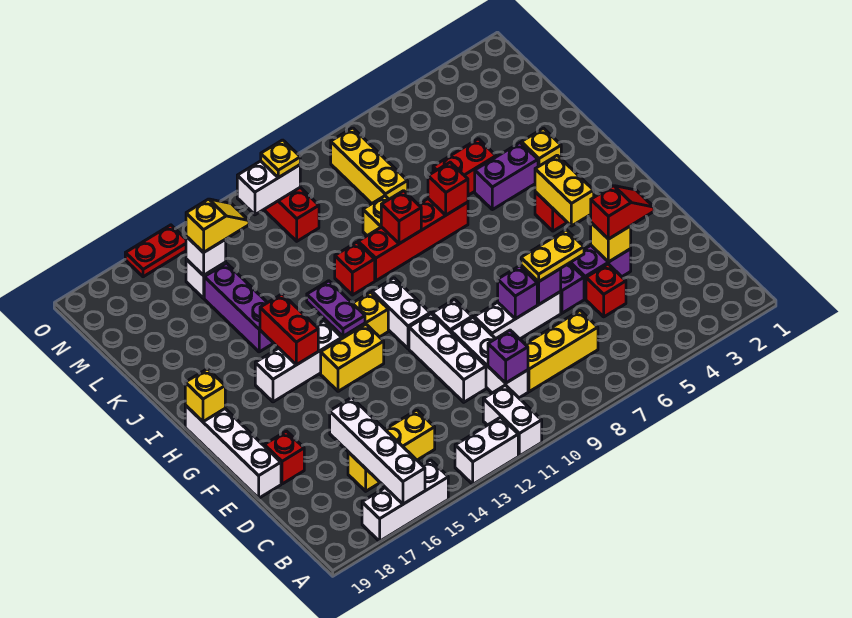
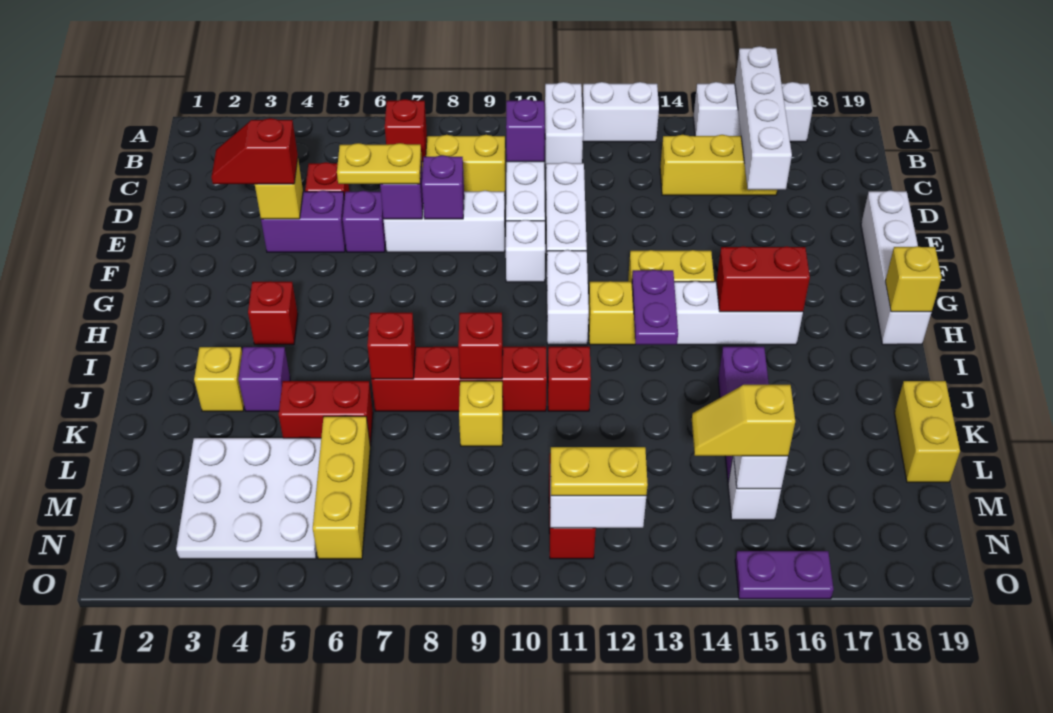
red brick E18 level 1 -> red brick C7 level 2
yellow brick G4:H4 level 2 -> yellow brick K19:L19 level 1
red brick H15:I15 level 2 -> red brick H15:H16 level 2
purple brick J4:J5 level 1 -> purple brick J4 level 1
none -> white plate L3:N5 level 1
yellow brick L8:N8 level 1 -> yellow brick L6:N6 level 1
yellow plate N11 level 3 -> yellow plate N11:N12 level 3
red plate O15:O16 level 1 -> purple plate O15:O16 level 1

